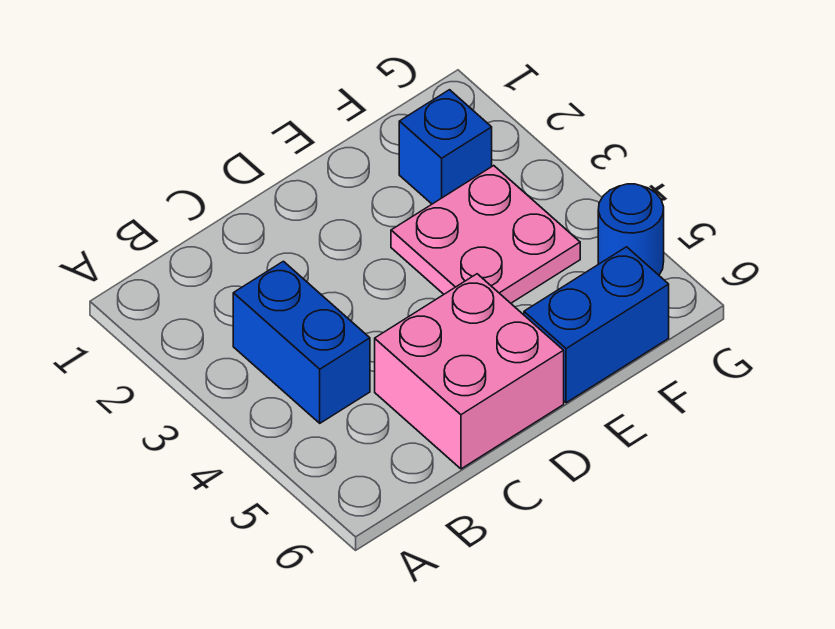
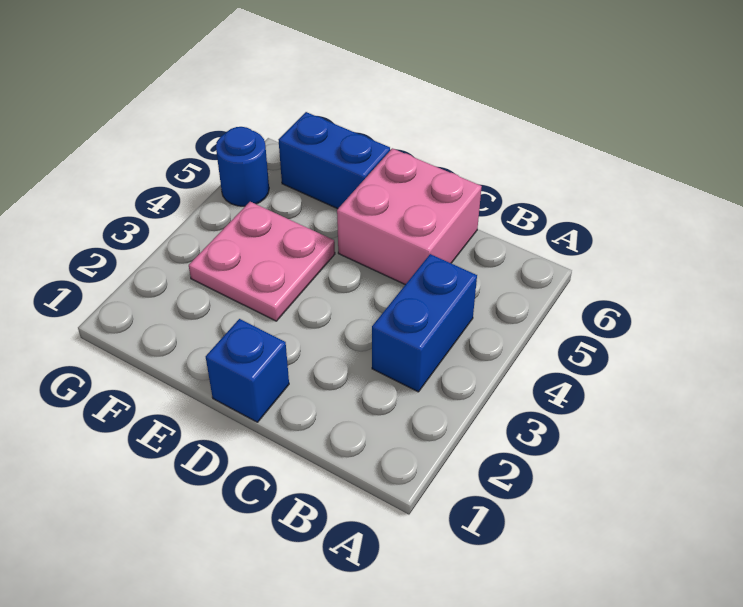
blue brick F2 level 1 -> blue brick D1 level 1

